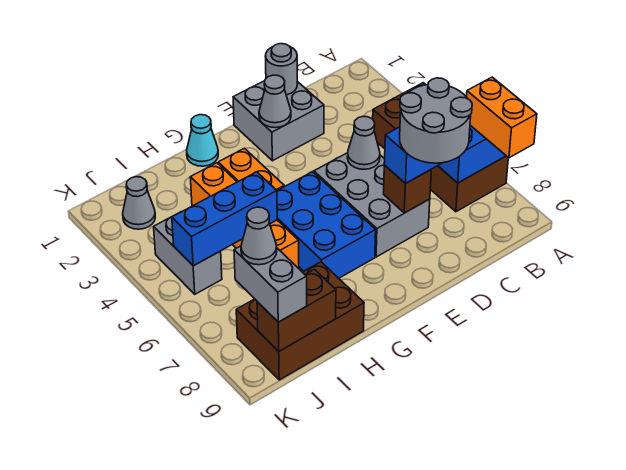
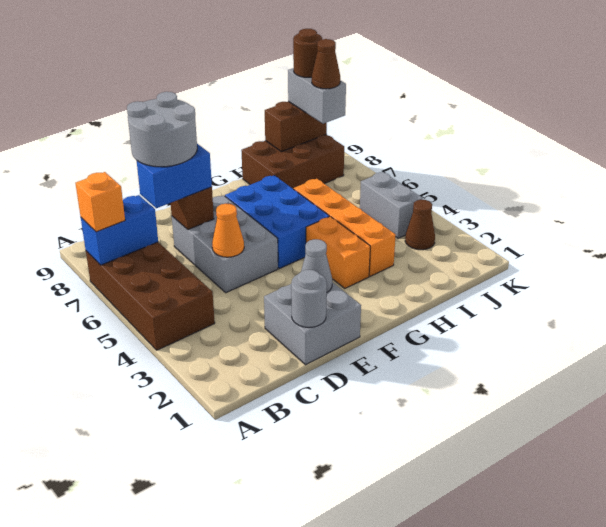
orange brick A7:A8 level 3 -> orange brick A7 level 3
grey cone D5 level 2 -> orange cone D5 level 2
cyan cone G1 level 1 -> none
blue brick H5:J5 level 2 -> none
grey cone J2 level 1 -> none
none -> brown cone J3 level 1
grey cone J8 level 4 -> brown cone J8 level 4
none -> brown round brick J9 level 4

